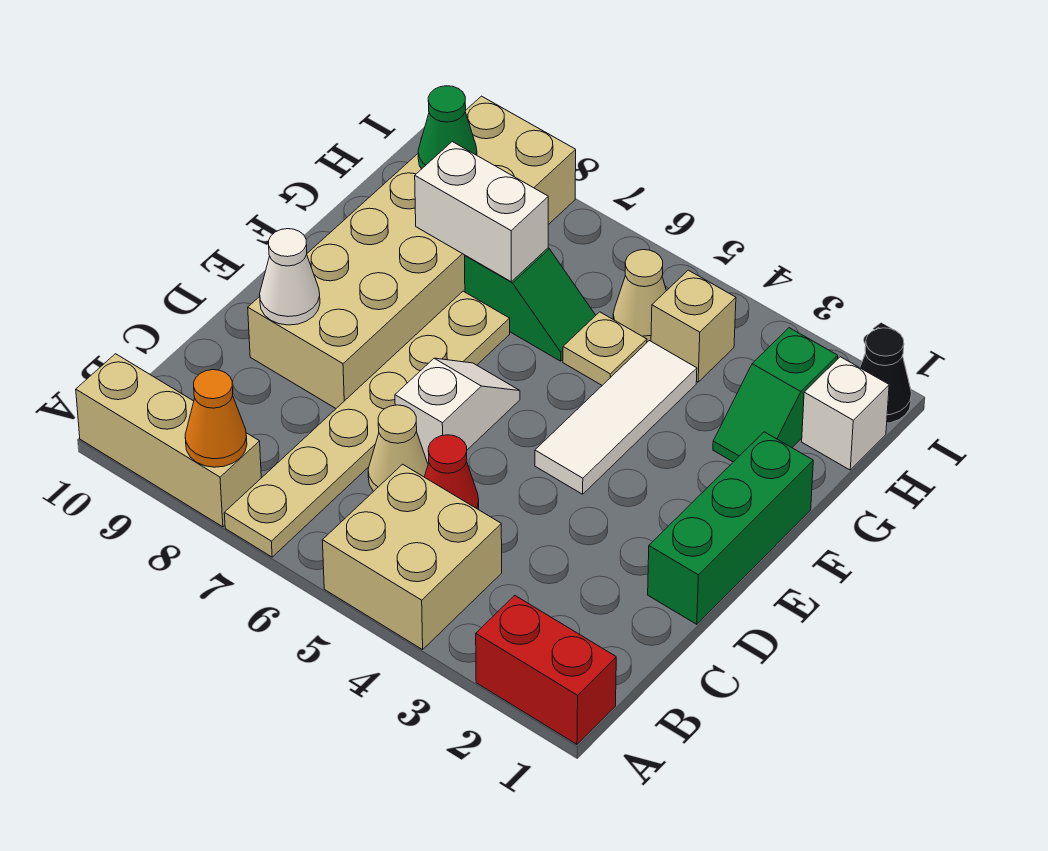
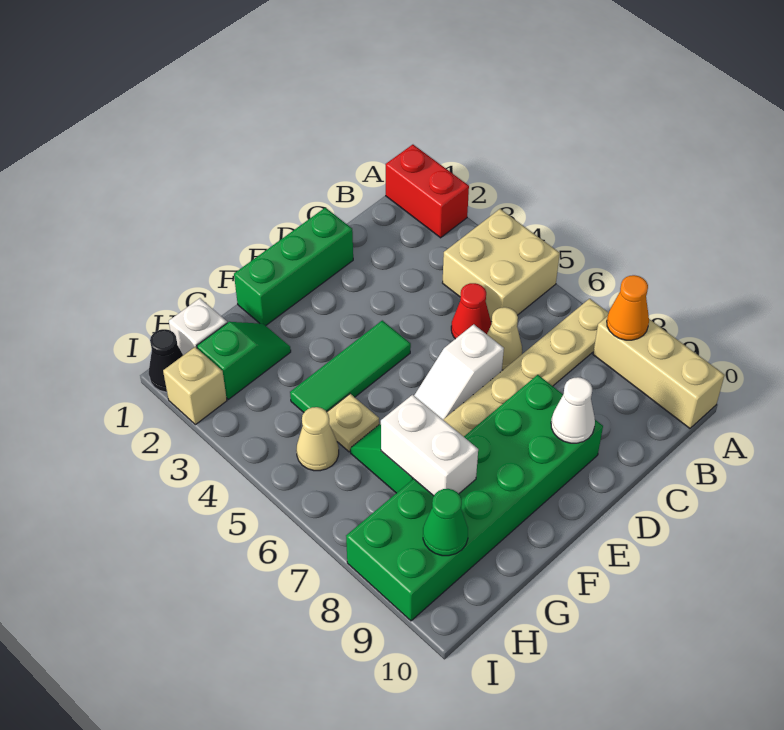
tan brick D8:I9 level 1 -> green brick D8:I9 level 1
white tile E4:G4 level 1 -> green tile E4:G4 level 1
tan brick H4 level 1 -> tan brick I2 level 1

